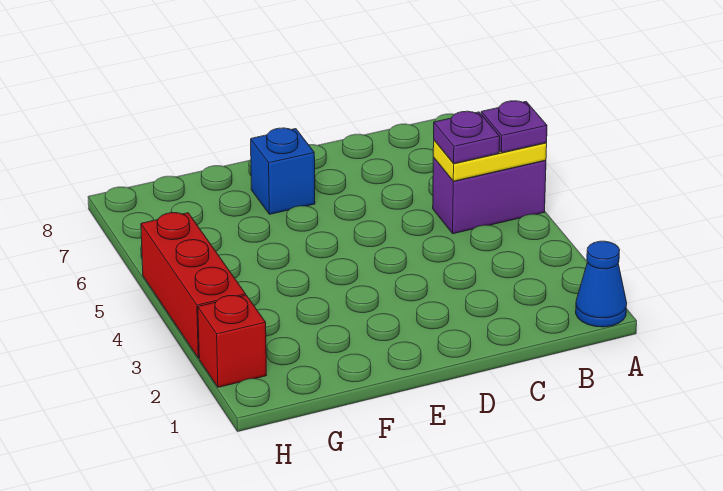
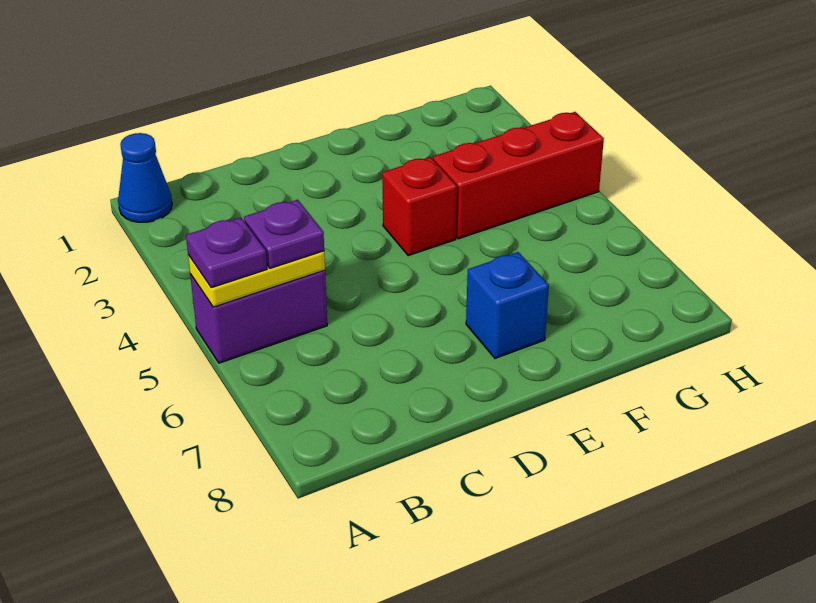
red brick H2 level 1 -> red brick E4 level 1
red brick H3:H5 level 1 -> red brick F4:H4 level 1

